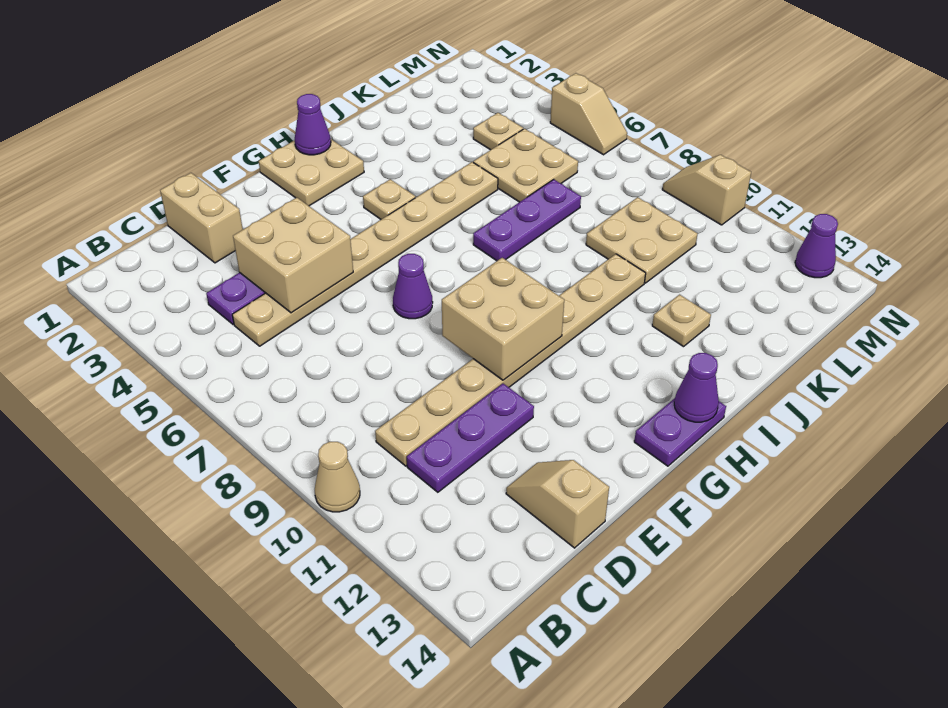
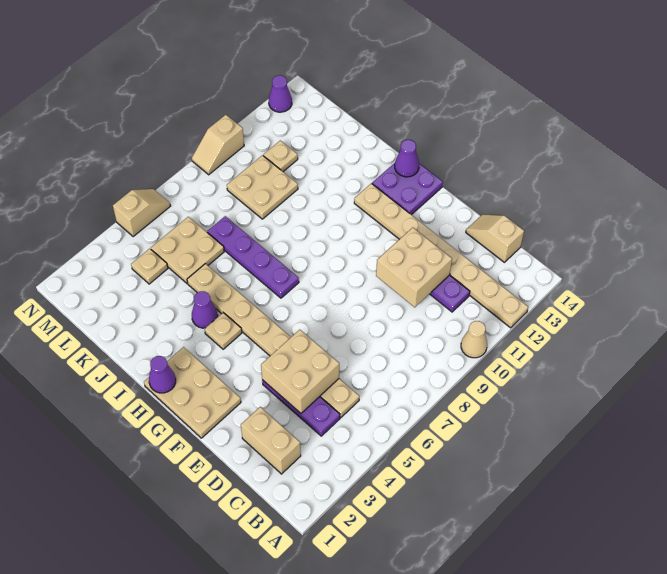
tan plate C10:J10 level 1 -> tan plate A12:H12 level 1
tan brick D1:D2 level 1 -> tan brick C2:D2 level 1
tan slope D13:D14 level 1 top 14 -> tan slope C14:D14 level 1 top C
purple cone F7 level 1 -> purple cone I4 level 1
tan brick F9:G10 level 2 -> tan brick D10:E11 level 2
tan plate G1:H2 level 1 -> tan plate F1:H2 level 1
purple plate G14:H14 level 1 -> purple plate G13:H14 level 1
purple plate I7:K7 level 1 -> purple plate H7:K7 level 1
tan plate J12 level 1 -> tan plate L11 level 1

